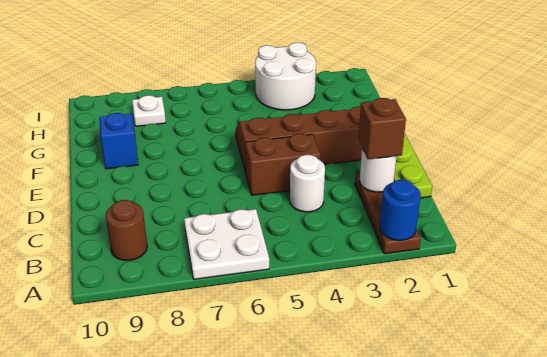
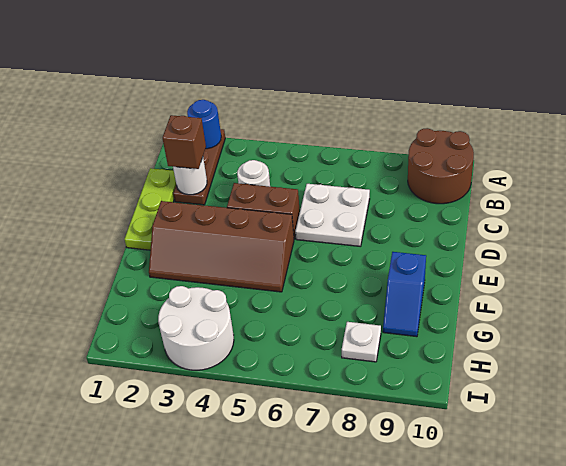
white plate A6:B7 level 1 -> white plate C6:D7 level 1
brown round brick B9 level 1 -> brown round brick A9:B10 level 1

